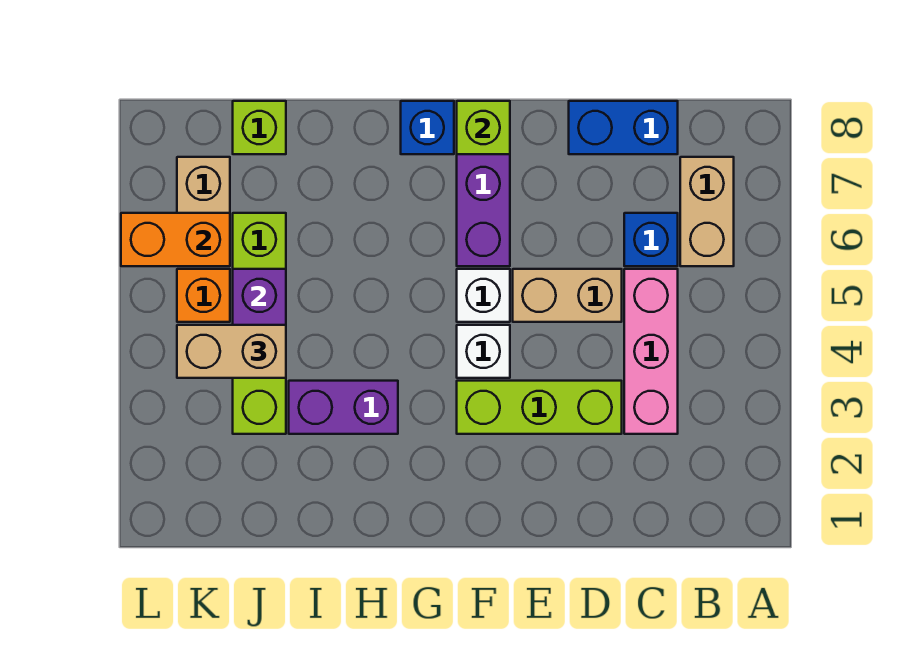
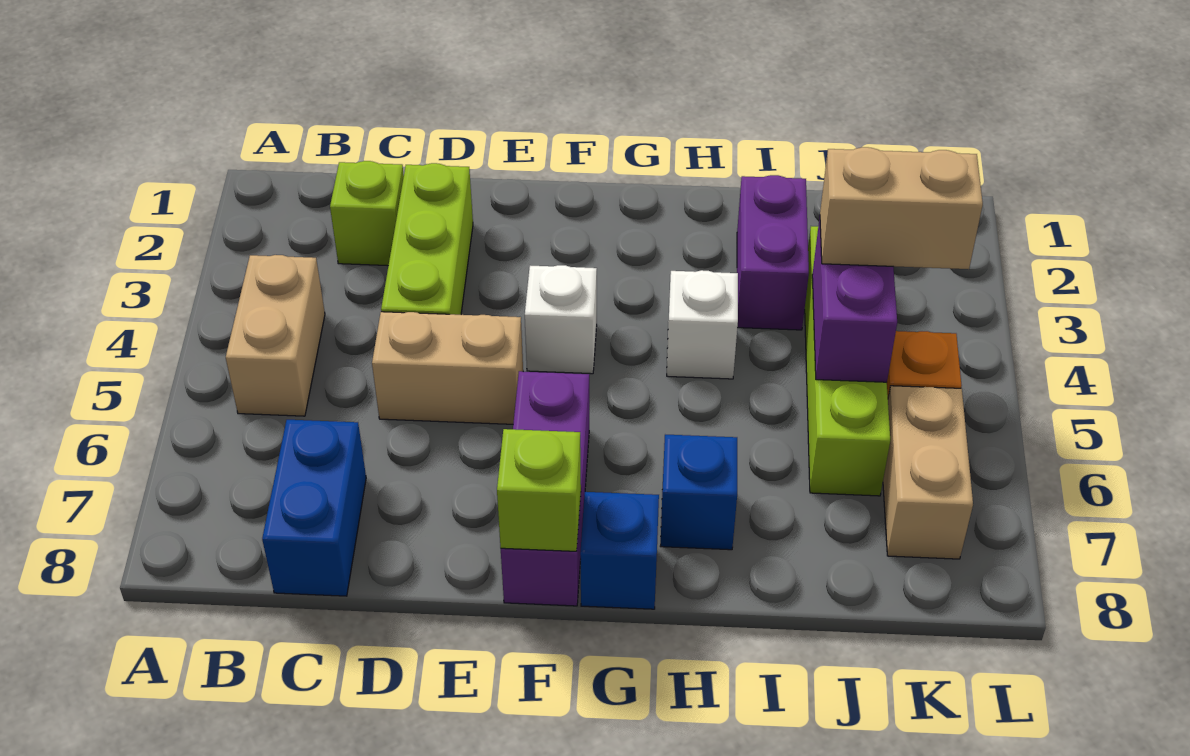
tan brick B6:B7 level 1 -> tan brick B4:B5 level 1
pink brick C3:C5 level 1 -> none
blue brick C6 level 1 -> blue brick H7 level 1
blue brick C8:D8 level 1 -> blue brick C7:C8 level 1
lime brick D3:F3 level 1 -> lime brick D2:D4 level 1
white brick F5 level 1 -> white brick H4 level 1
purple brick H3:I3 level 1 -> purple brick I2:I3 level 1
lime brick J8 level 1 -> lime brick C2 level 1
orange brick K6:L6 level 2 -> none

